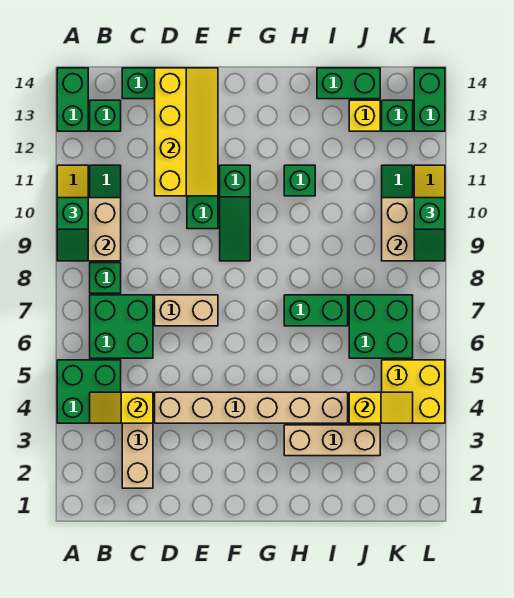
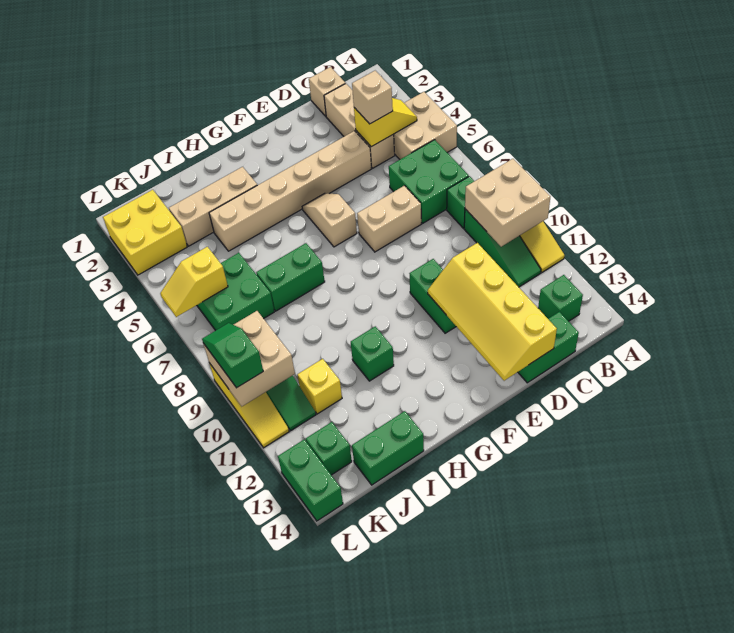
green brick A4:B5 level 1 -> tan brick A4:B5 level 1
green slope A9:A10 level 3 top 10 -> none
green brick A13:A14 level 1 -> none
none -> tan brick C1 level 1
none -> tan brick C4 level 3
none -> tan slope F5:F6 level 1 top 6
green slope F9:F11 level 1 top 11 -> none
yellow slope J4:K4 level 2 top J -> yellow slope K6:L6 level 2 top K
yellow brick J13 level 1 -> yellow brick J11 level 1
yellow brick K4:L5 level 1 -> yellow brick K2:L3 level 1

